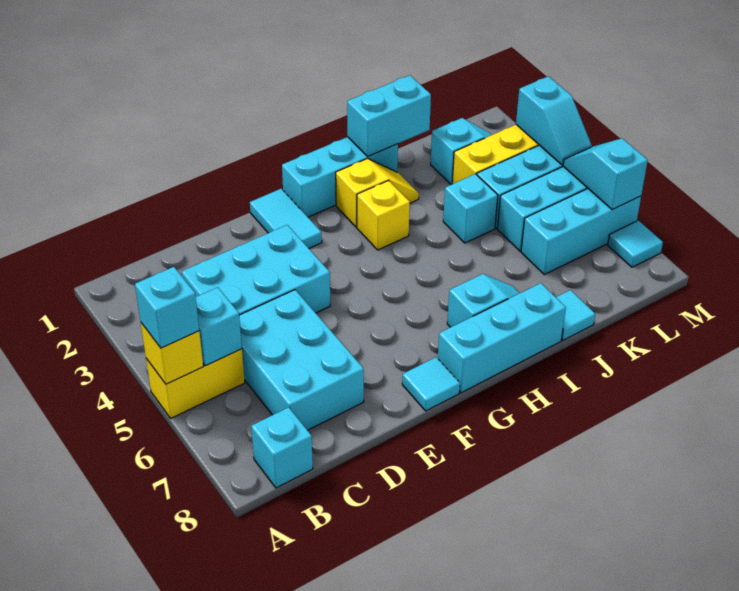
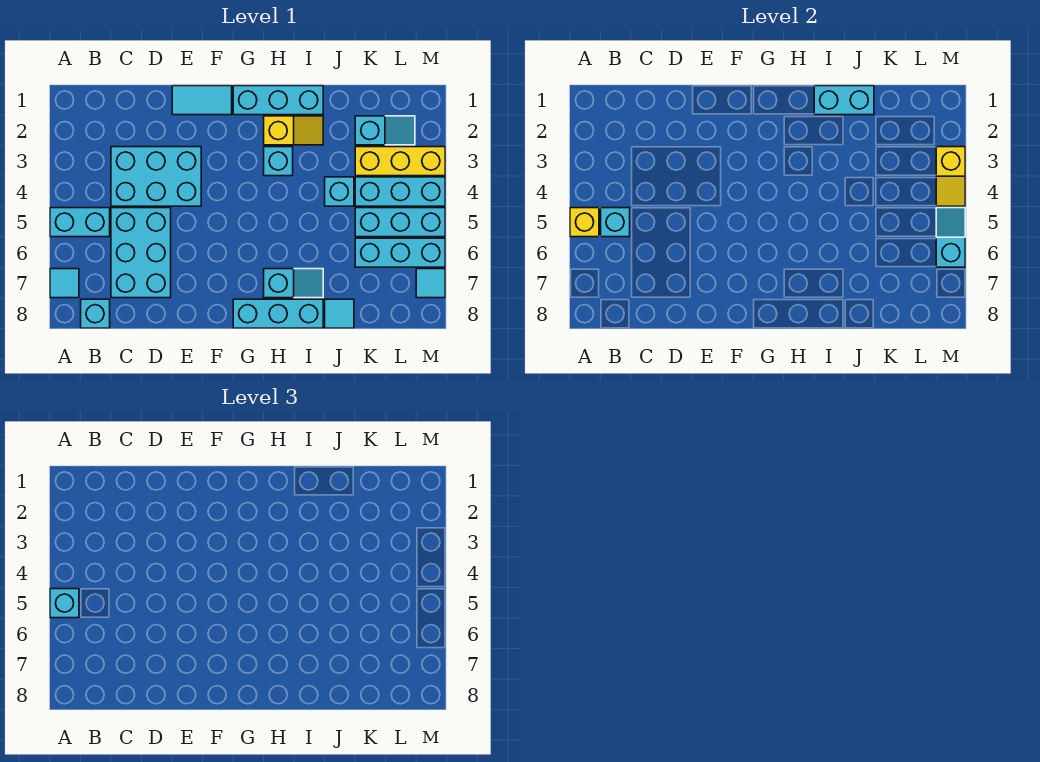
yellow brick A5:B5 level 1 -> cyan brick A5:B5 level 1
cyan tile F1:F2 level 1 -> cyan tile E1:F1 level 1
cyan tile F8 level 1 -> cyan tile A7 level 1
yellow brick H3 level 1 -> cyan brick H3 level 1
cyan slope M3:M4 level 2 top 3 -> yellow slope M3:M4 level 2 top 3

